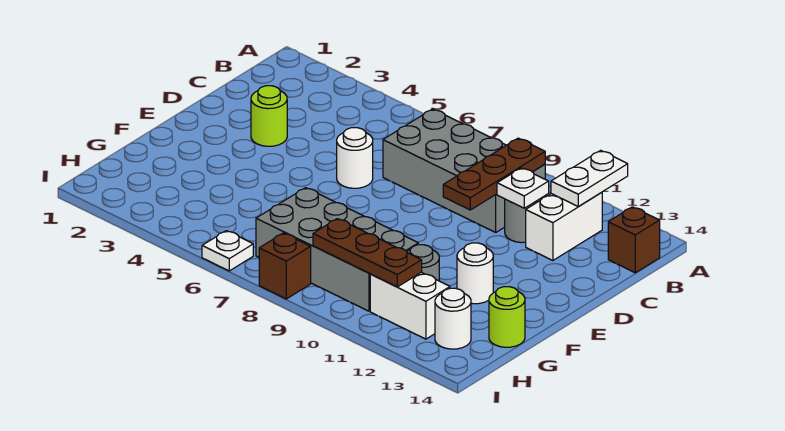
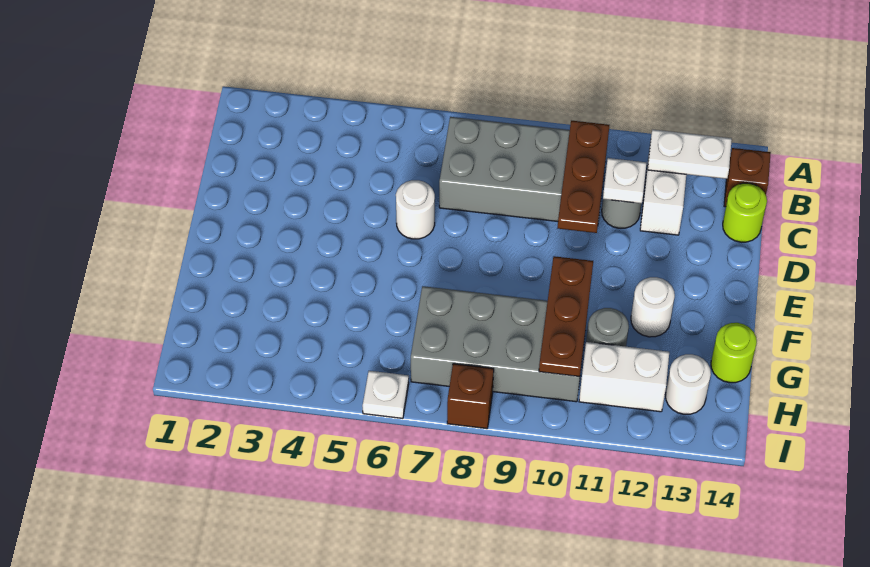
white plate A12:B12 level 2 -> white plate B12:B13 level 2
lime round brick D3 level 1 -> lime round brick C14 level 1
brown plate H9:H11 level 2 -> brown plate F10:H10 level 2

